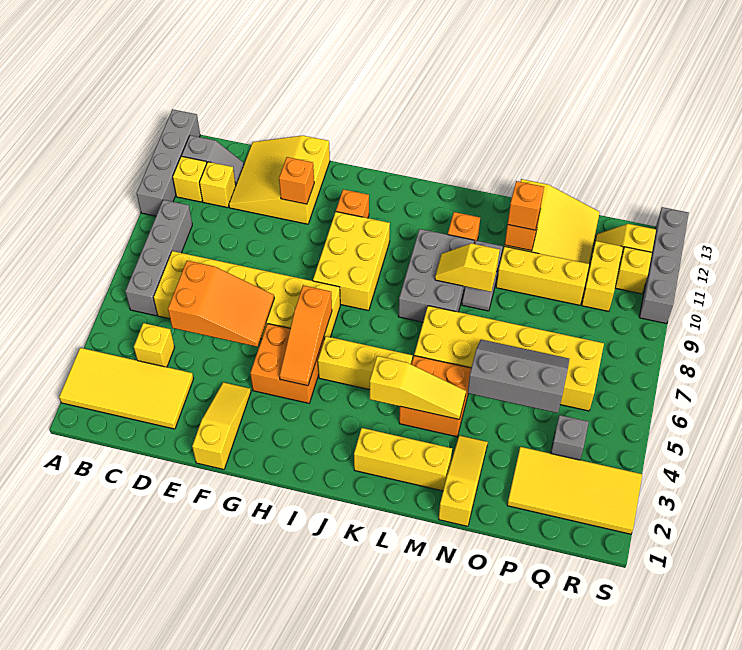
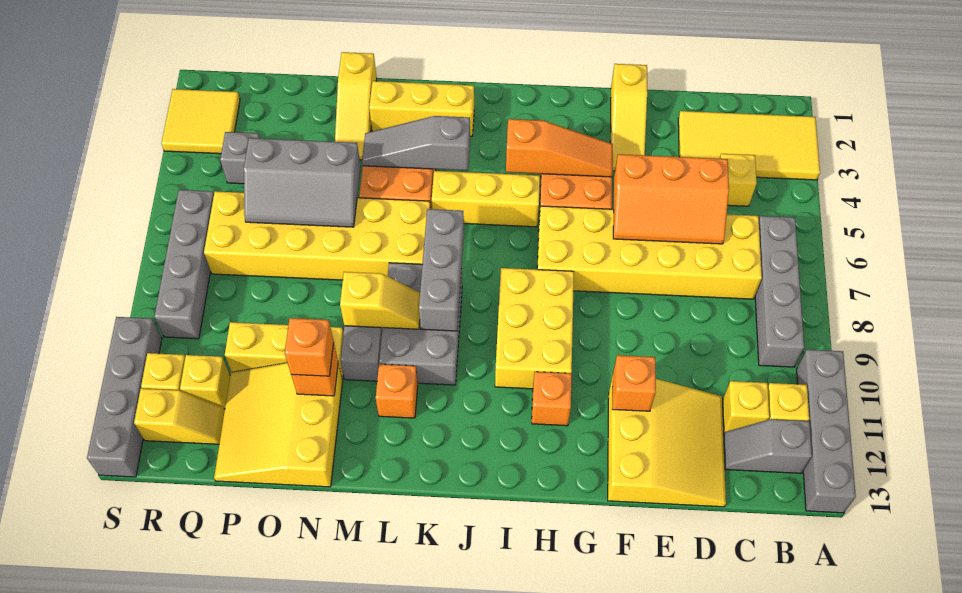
orange slope D5:F6 level 2 top D -> orange slope D5:F6 level 2 top 5
orange slope H4:H6 level 2 top 6 -> orange slope G4:I4 level 2 top I
yellow slope K4:M4 level 2 top K -> grey slope K4:M4 level 2 top K
none -> grey brick K7:K9 level 2
yellow tile P2:S3 level 1 -> yellow tile R2:S3 level 1
yellow brick Q10:Q11 level 1 -> yellow brick Q11 level 1
none -> grey brick R6:R9 level 1

